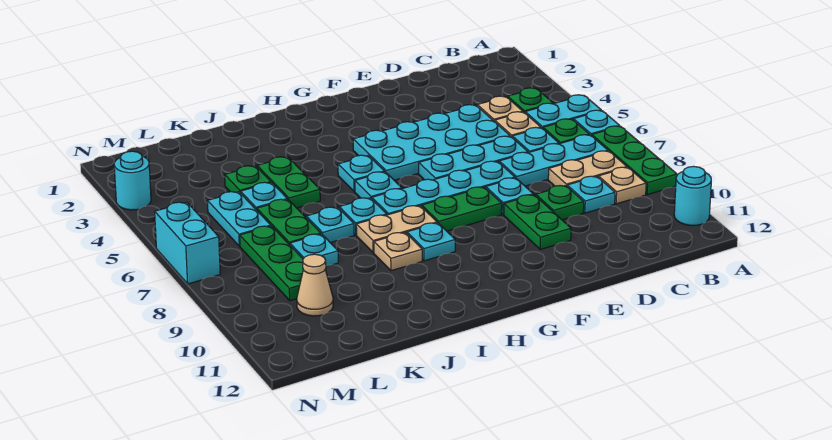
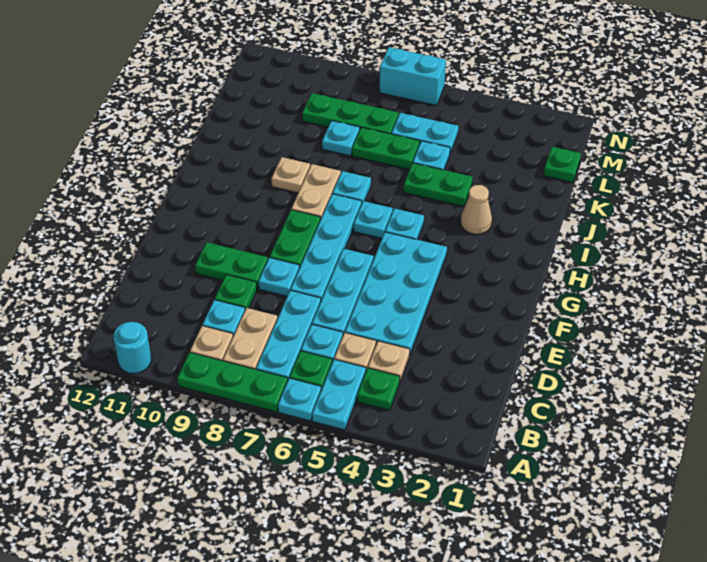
cyan plate H9 level 1 -> none
cyan plate J7 level 1 -> none
green plate K4 level 1 -> green plate L1 level 1
tan cone L10 level 1 -> tan cone I3 level 1
cyan round brick N3 level 1 -> none

